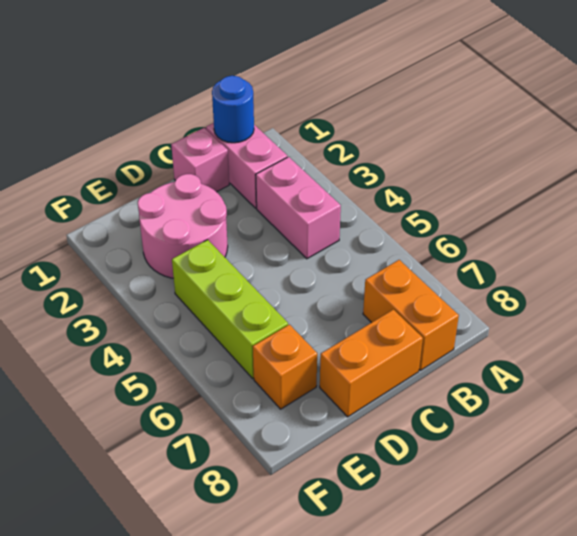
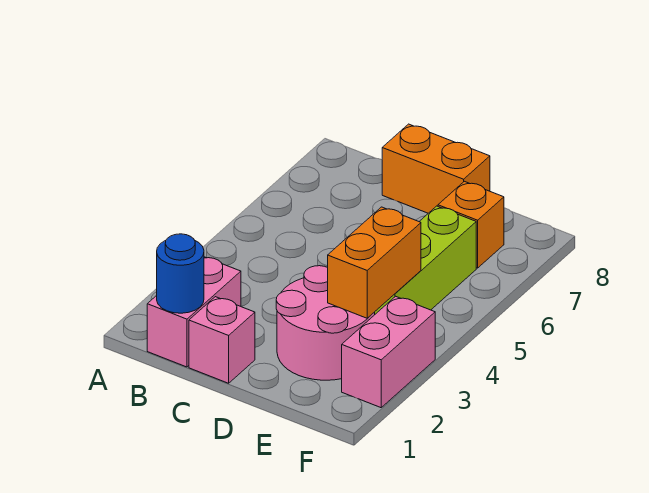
pink brick B3:B4 level 1 -> pink brick F2:F3 level 1
orange brick B7:B8 level 1 -> orange brick E3:E4 level 2

